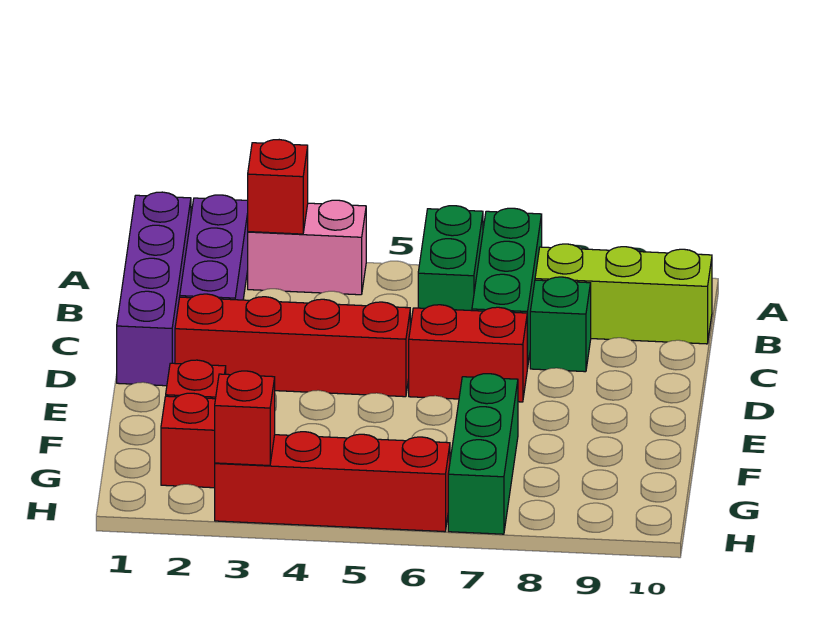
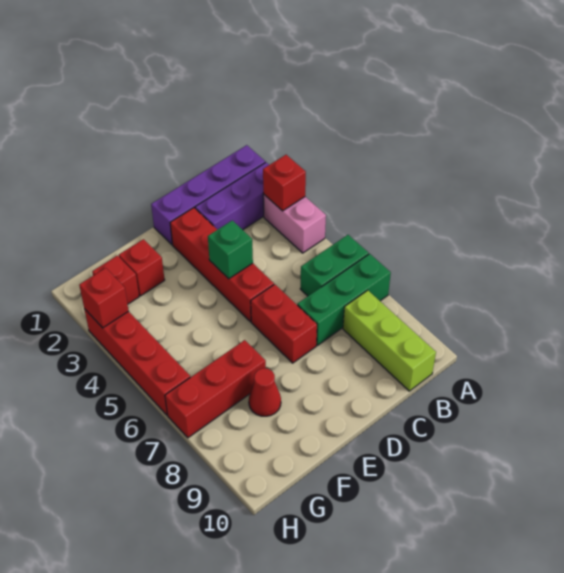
green brick C8 level 1 -> green brick D4 level 2
green brick F7:H7 level 1 -> red brick F7:H7 level 1
none -> red cone F8 level 1

